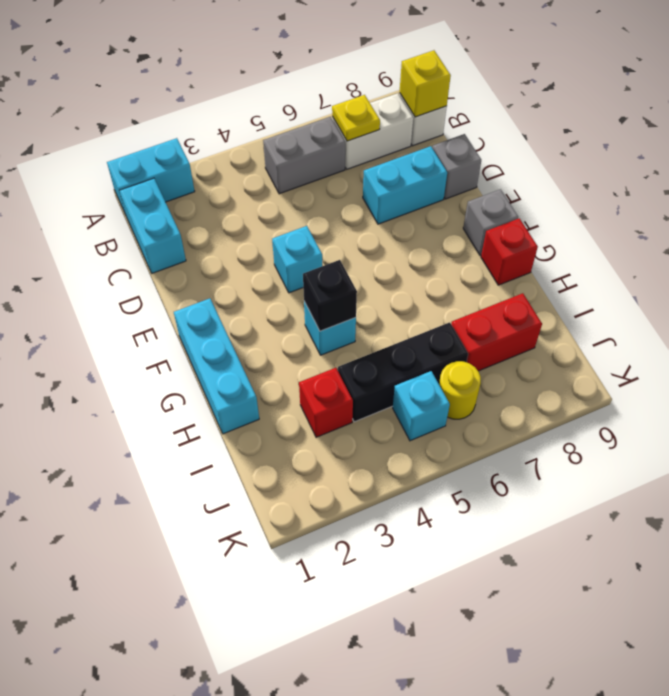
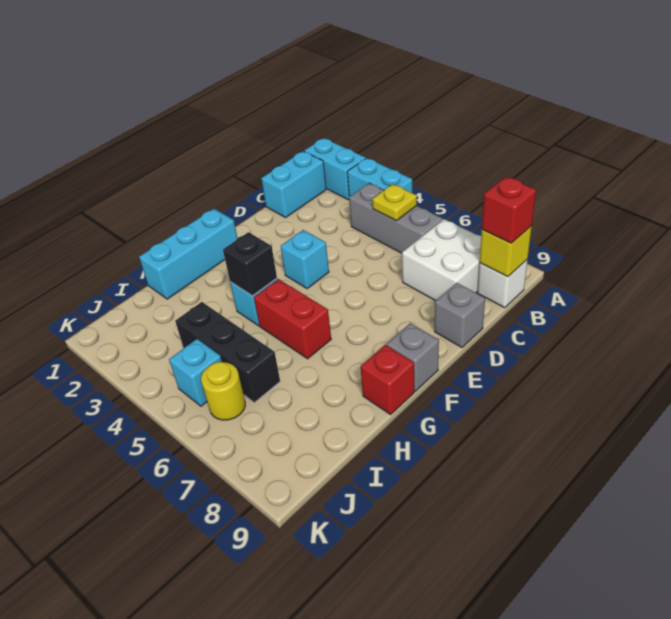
grey brick B5:B6 level 1 -> grey brick B4:B6 level 1
white brick B7:B8 level 1 -> white brick B7:C8 level 1
yellow plate B7 level 2 -> yellow plate B5 level 2
cyan brick D7:D8 level 1 -> cyan brick A3:A4 level 1
red brick I3 level 1 -> red brick B9 level 3
red brick I7:I8 level 1 -> red brick G5:G6 level 1

